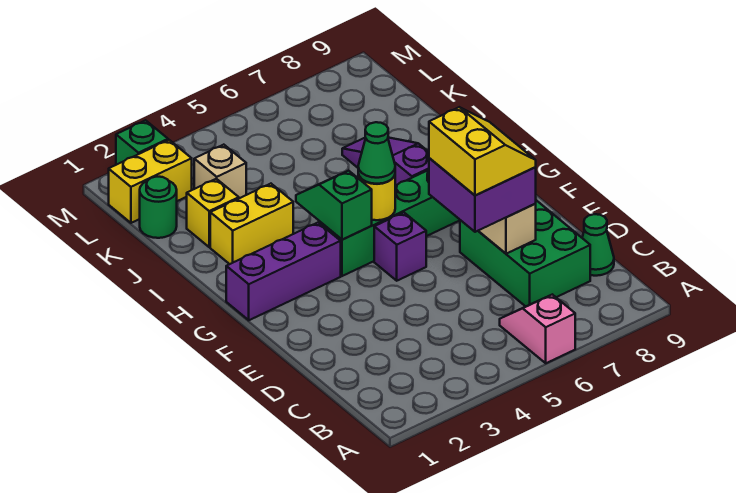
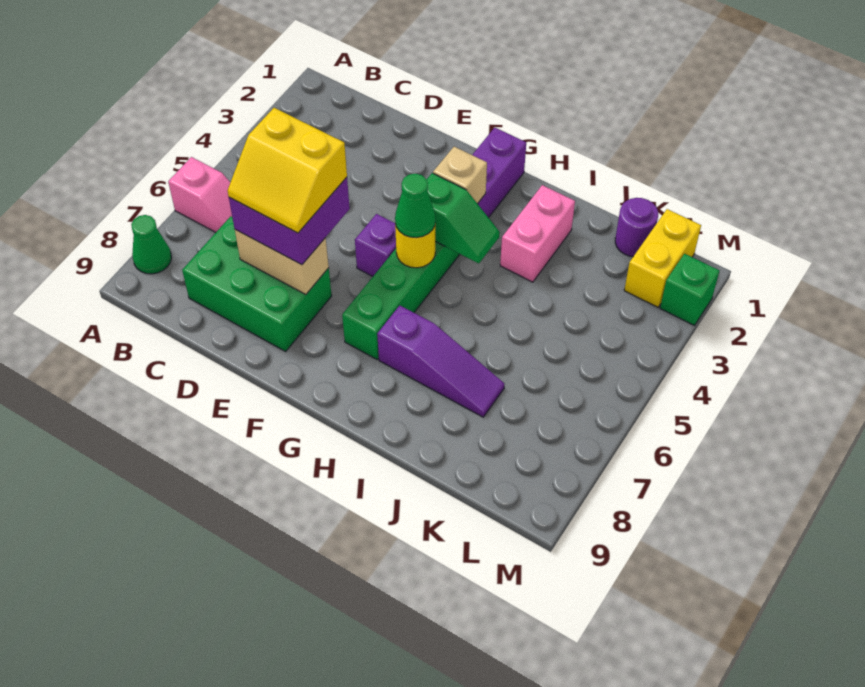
green cone C9 level 1 -> green cone A8 level 1
yellow brick I2:I3 level 1 -> pink brick I2:I3 level 1
yellow brick J2 level 1 -> none
green round brick K1 level 1 -> purple round brick K1 level 1
tan brick K3 level 1 -> tan brick G3 level 2

